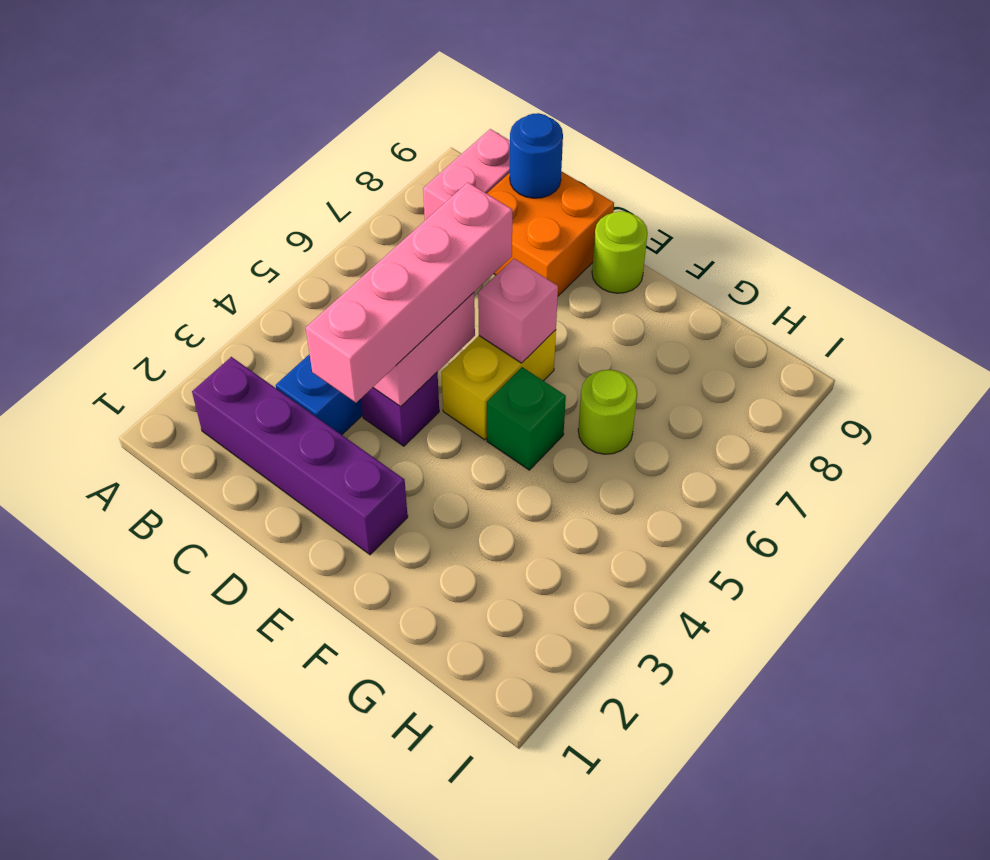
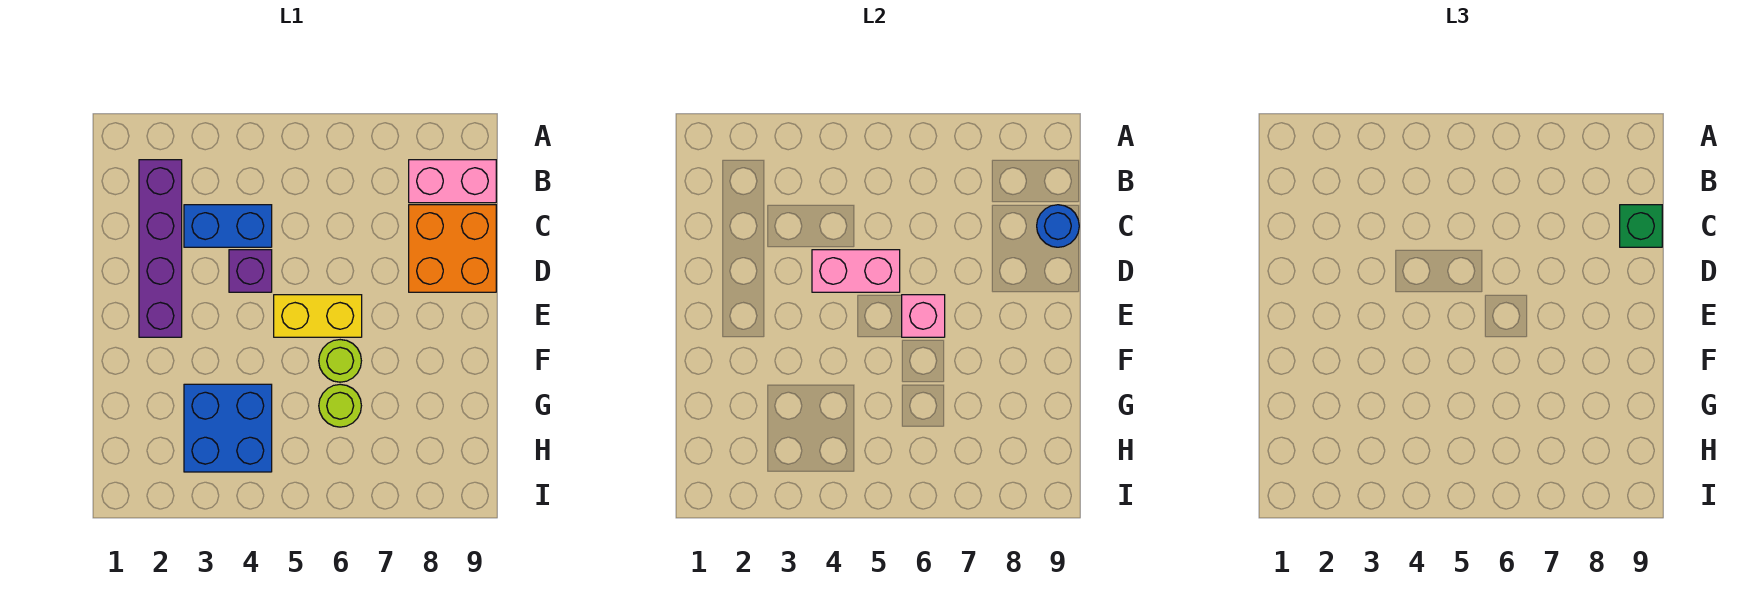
pink brick D3:D6 level 3 -> none
lime round brick E9 level 1 -> lime round brick F6 level 1
green brick F5 level 1 -> green brick C9 level 3
none -> blue brick G3:H4 level 1

